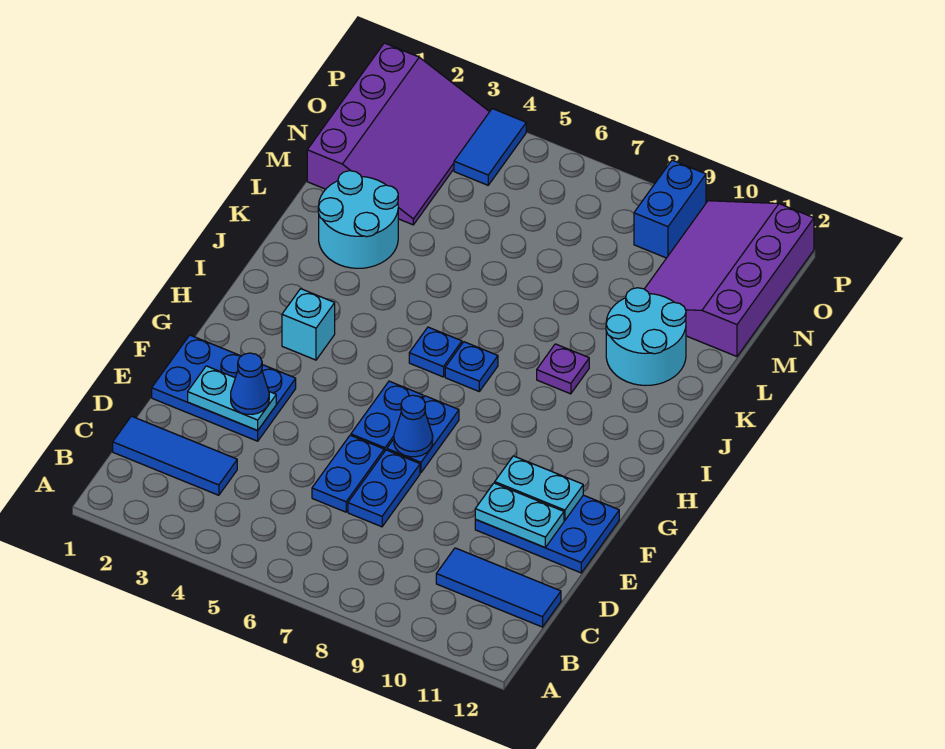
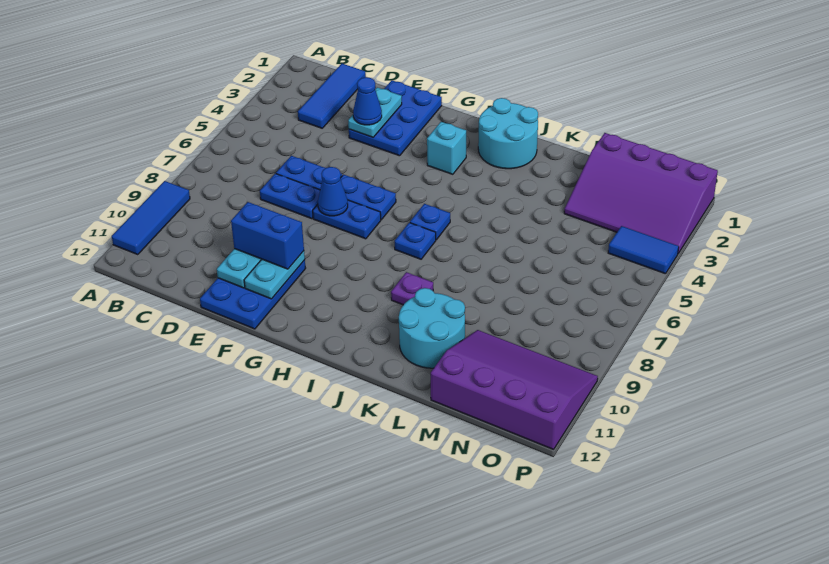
blue tile C10:C12 level 1 -> blue tile A9:A11 level 1
cyan round brick K2:L3 level 1 -> cyan round brick I1:J2 level 1
blue brick O9:P9 level 1 -> blue brick E10:F10 level 3

